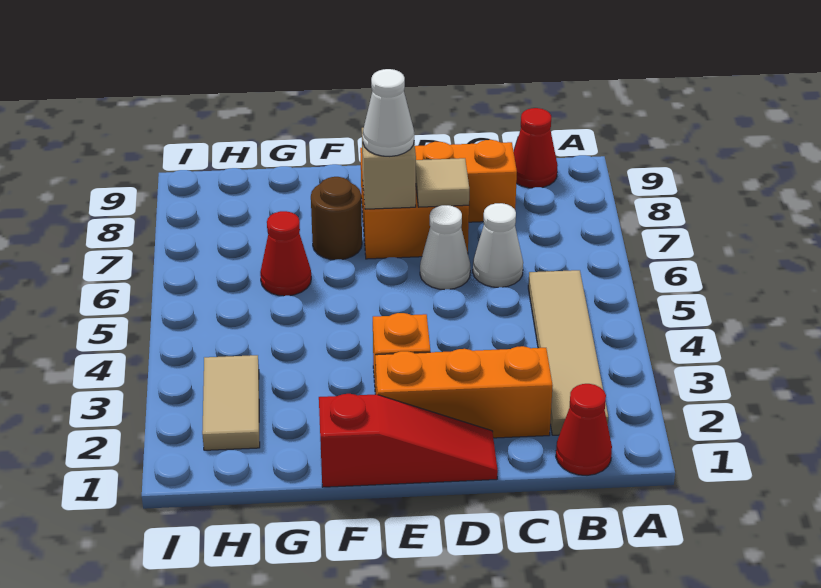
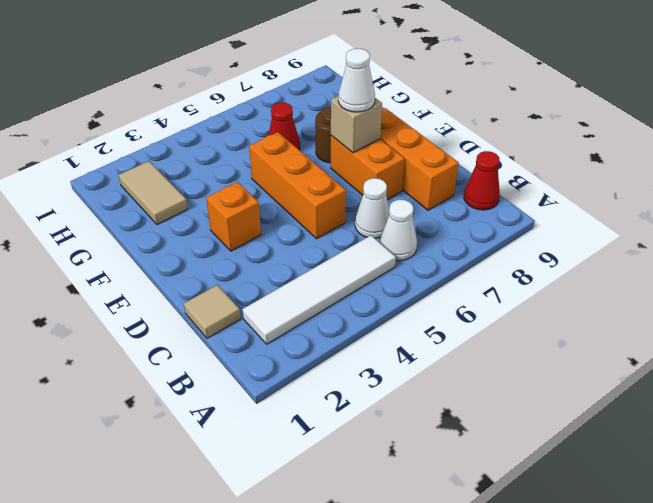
red cone B1 level 1 -> none
tan tile B2:B5 level 1 -> white tile B2:B5 level 1
orange brick C2:E2 level 1 -> orange brick D5:F5 level 1
red slope D1:F1 level 1 top F -> none
white cone D6 level 1 -> white cone B6 level 1
tan tile D7 level 2 -> tan tile C1 level 1
tan tile H2:H3 level 1 -> tan tile G2:H2 level 1

